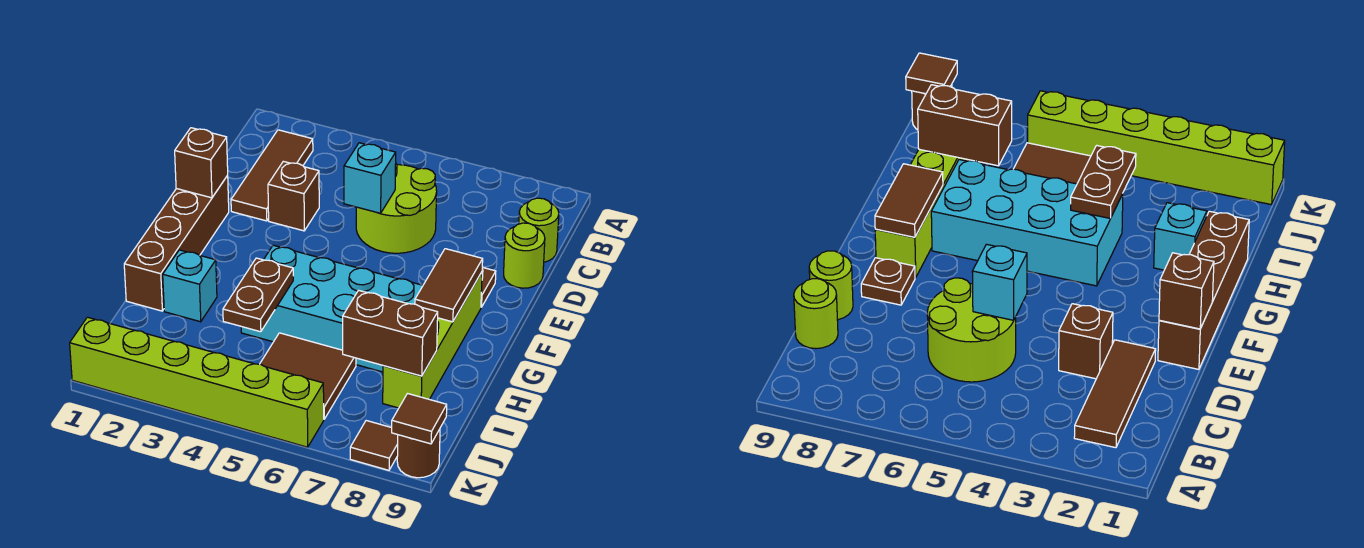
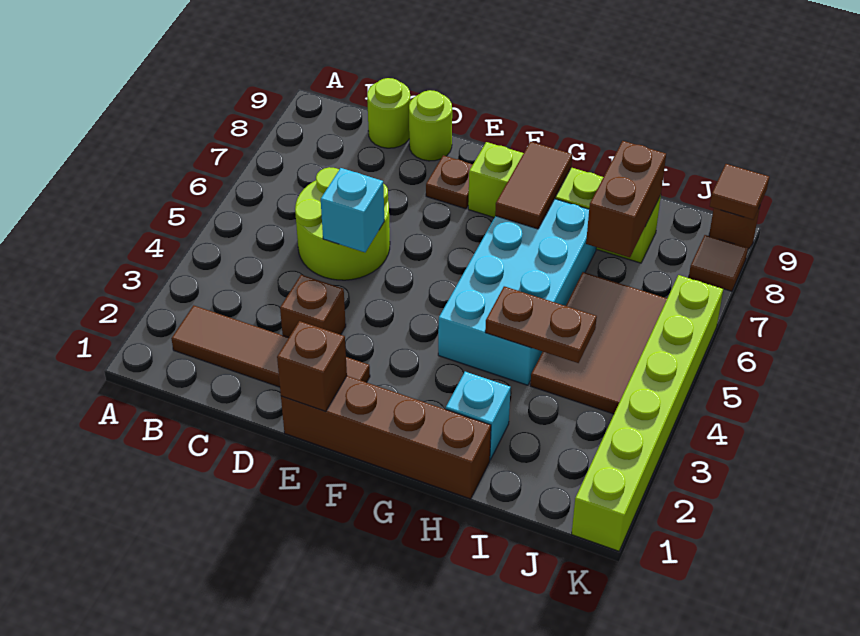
brown tile B2:D2 level 1 -> brown tile B2:E2 level 1
brown tile F8:G8 level 2 -> brown tile G7:G8 level 2
brown tile I5:J6 level 1 -> brown tile I4:J6 level 1

